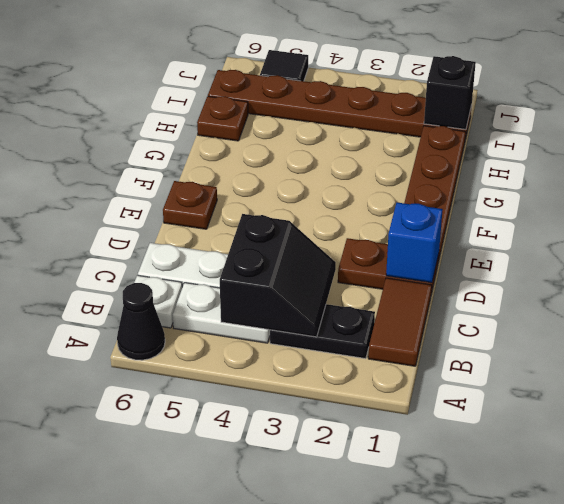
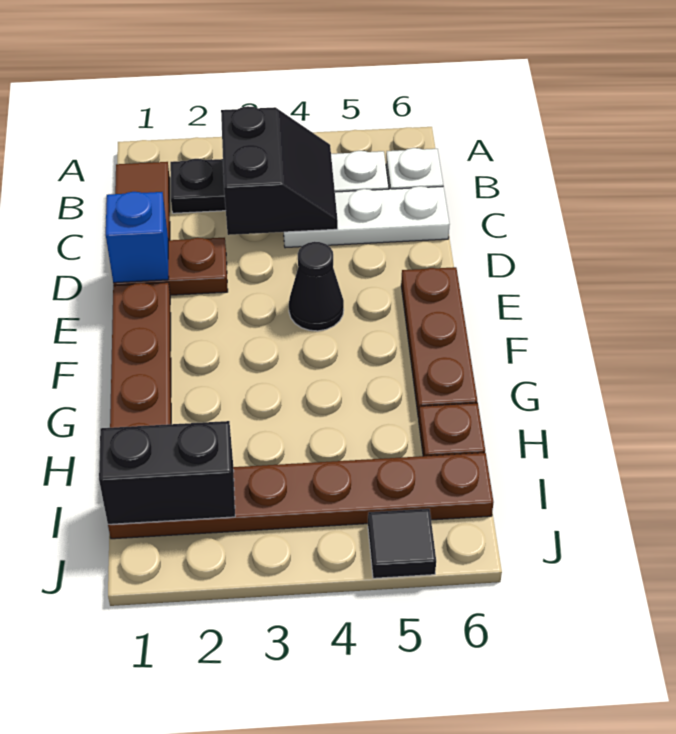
black cone A6 level 1 -> black cone E4 level 1
black slope B3:C4 level 2 top 4 -> black slope B3:C4 level 2 top 3
brown plate E6 level 1 -> brown plate E6:G6 level 1
black brick I1 level 2 -> black brick I1:I2 level 2

